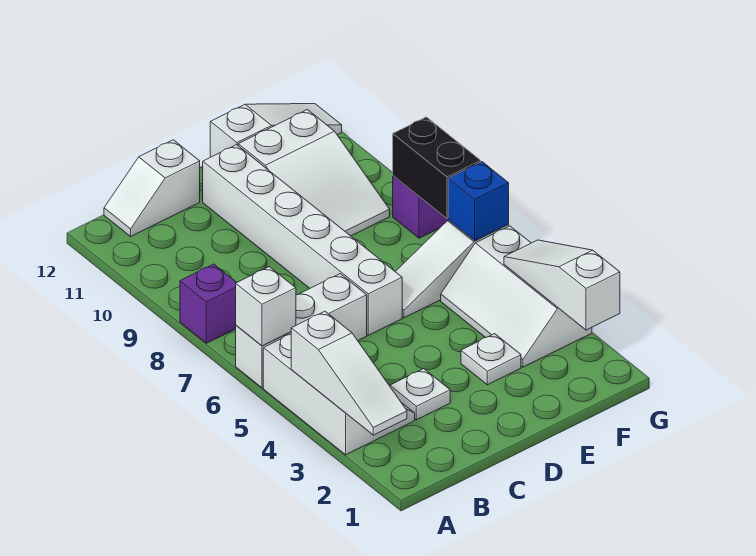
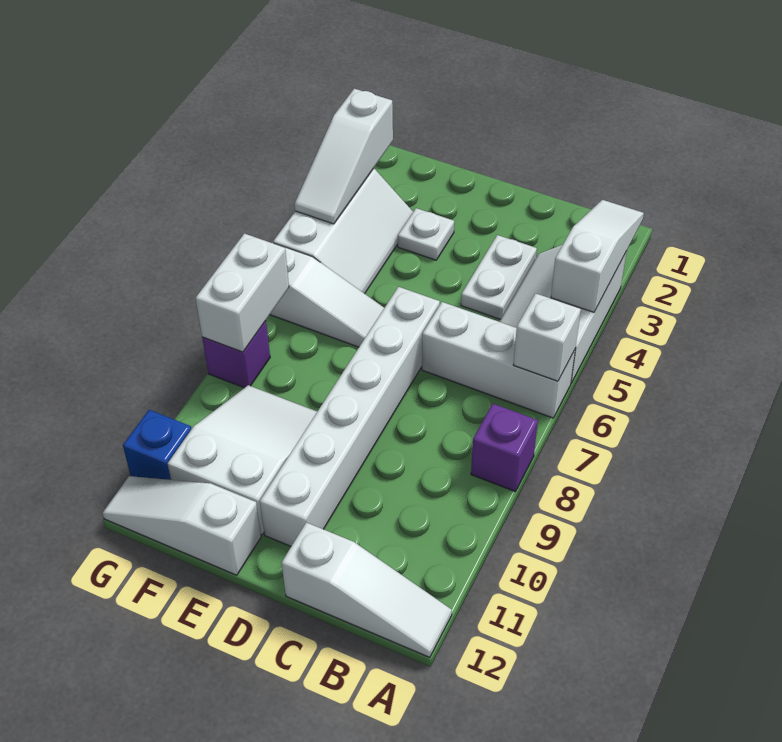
white slope B12:C12 level 1 top C -> white slope A12:C12 level 1 top C
white plate C3 level 1 -> white plate C3:C4 level 1
blue brick G6 level 2 -> blue brick G11 level 1
black brick G7:G8 level 2 -> white brick G7:G8 level 2

